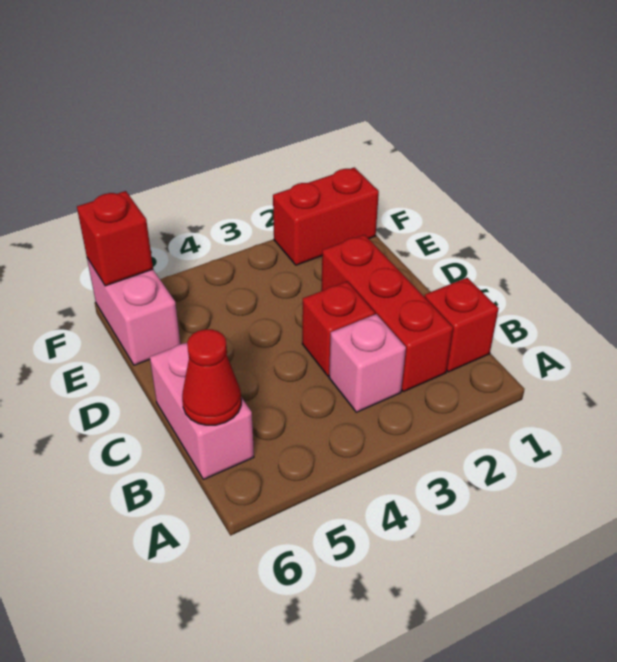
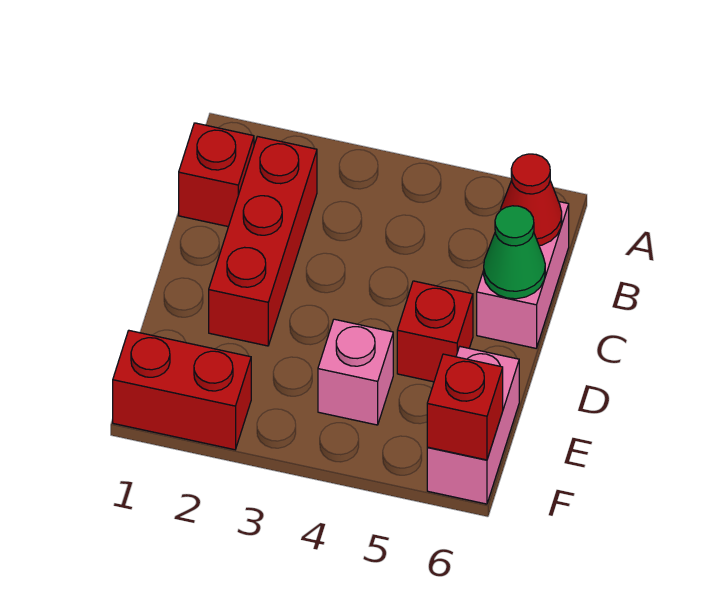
pink brick B3 level 1 -> pink brick E4 level 1
red brick C3 level 1 -> red brick D5 level 1
none -> green cone C6 level 2

